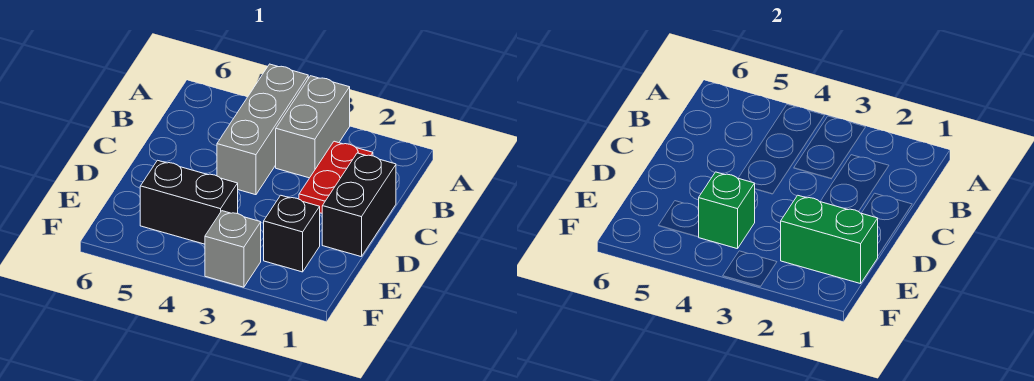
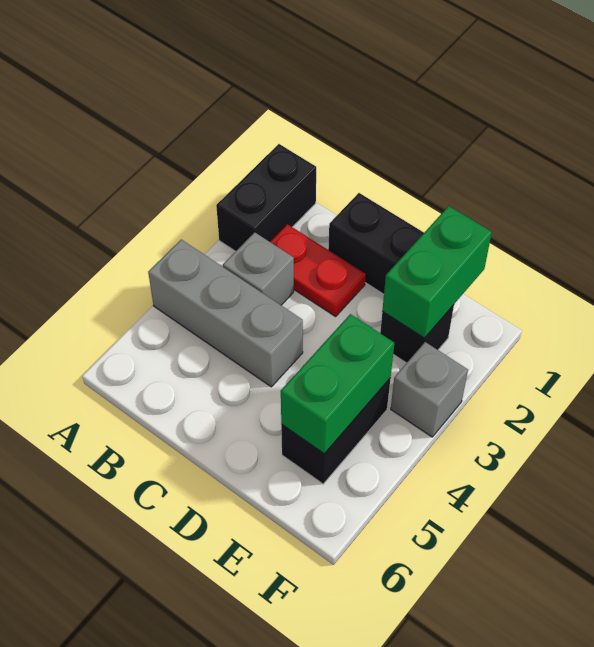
none -> black brick A1:A2 level 1
grey brick A3:B3 level 1 -> grey brick B3 level 1
green brick E4 level 2 -> green brick E4:E5 level 2

